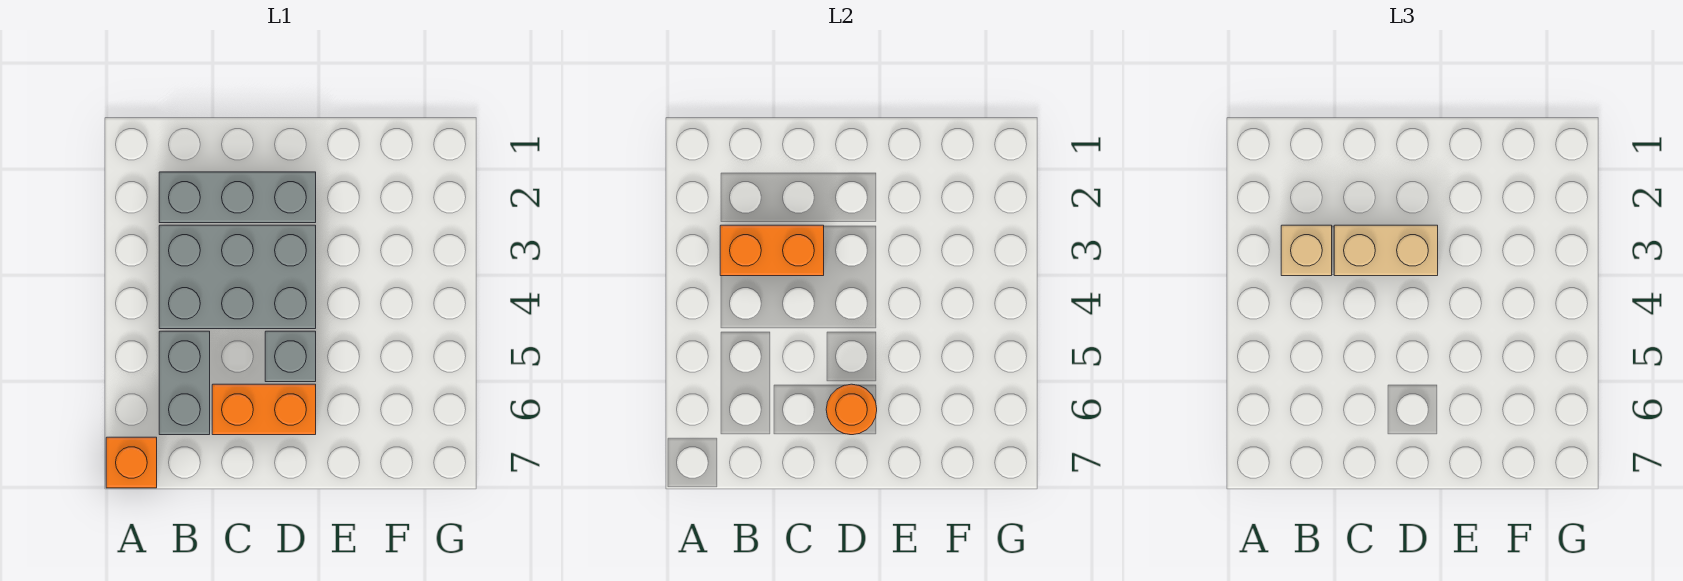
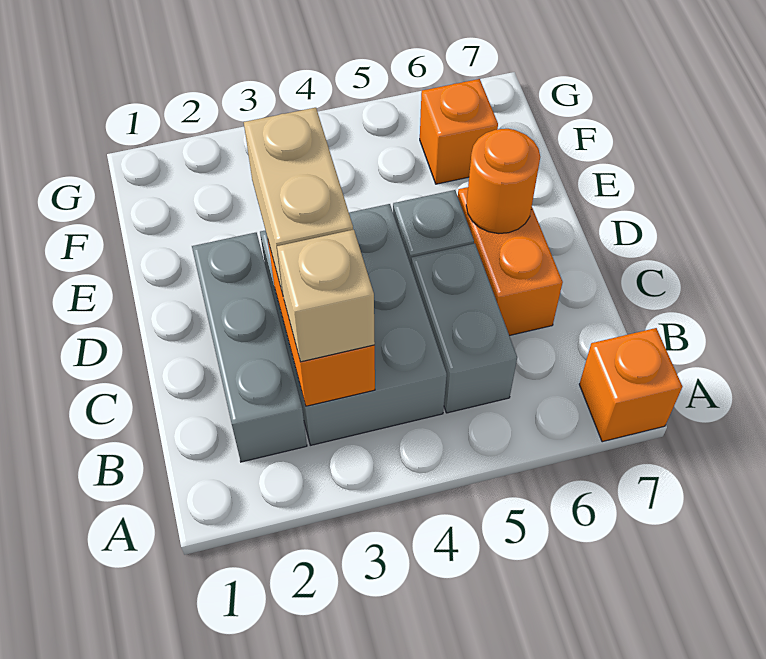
grey brick B5:B6 level 1 -> grey brick B5:C5 level 1
none -> orange brick F6 level 1

